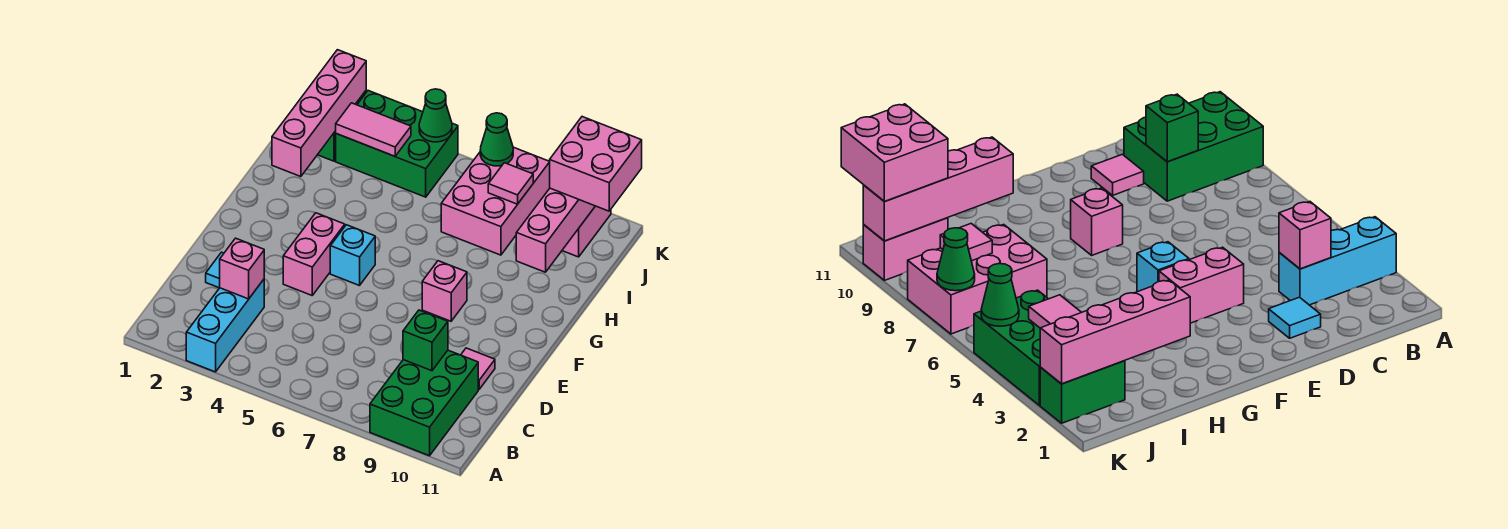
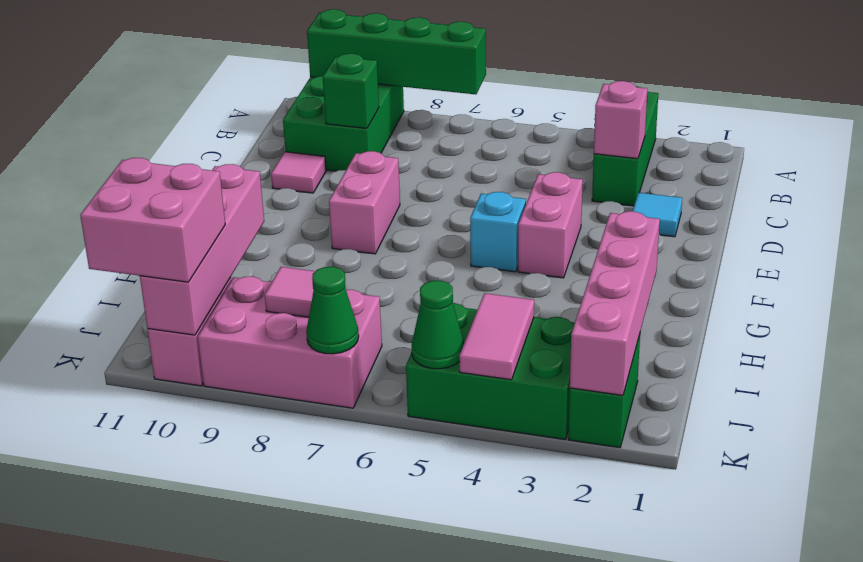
cyan brick A3:C3 level 1 -> green brick A3:C3 level 1
none -> green brick A7:A10 level 2
pink brick F8 level 1 -> pink brick E8:F8 level 1
pink brick I7:K8 level 1 -> pink brick J7:K9 level 1
pink tile J3:J4 level 2 -> pink tile J4:K4 level 2

